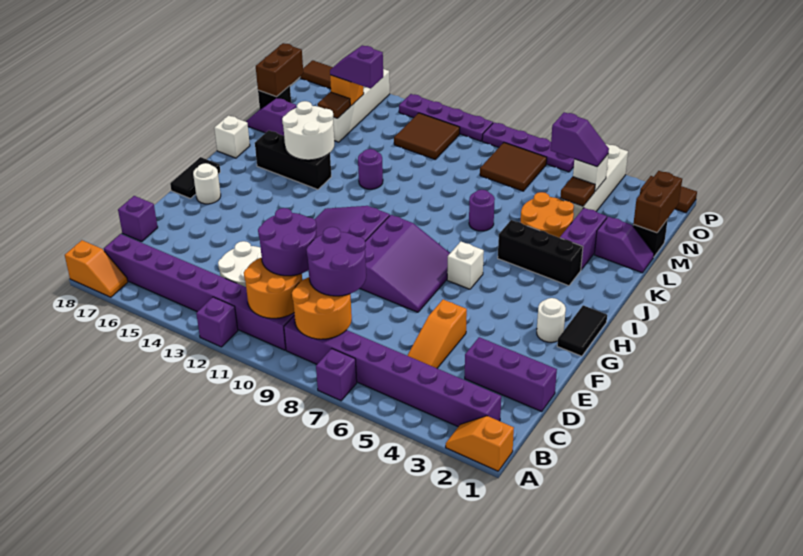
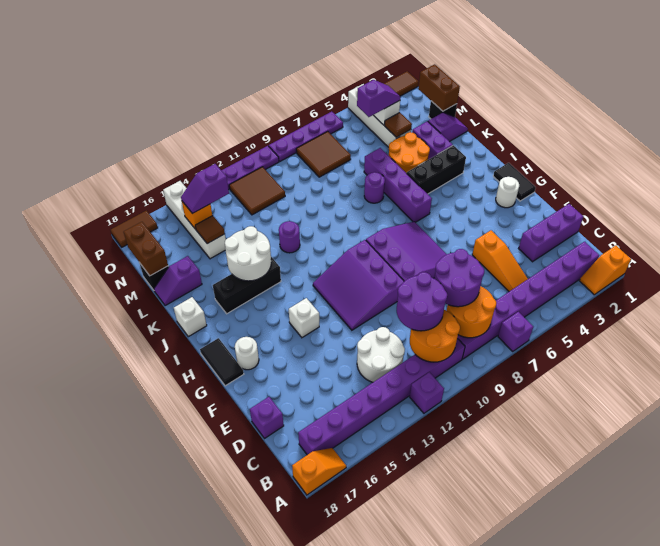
white brick H6 level 1 -> white brick G14 level 1
none -> purple brick I6:L6 level 1

